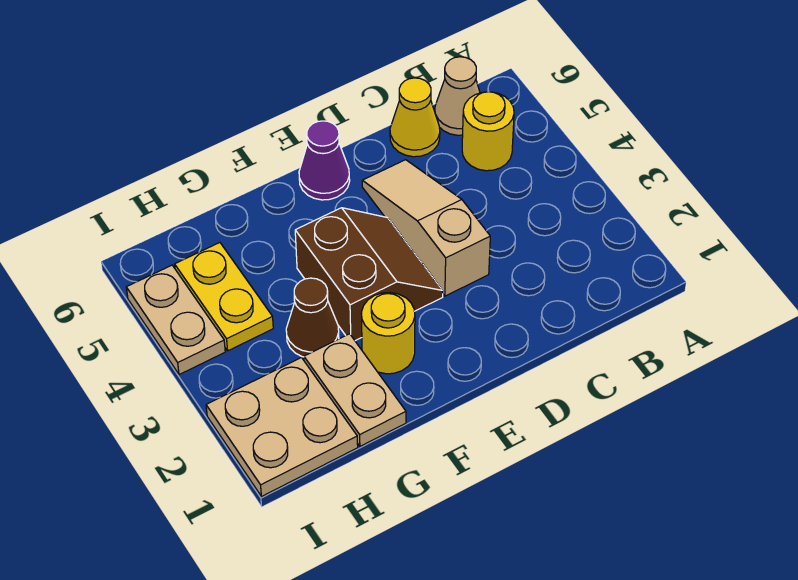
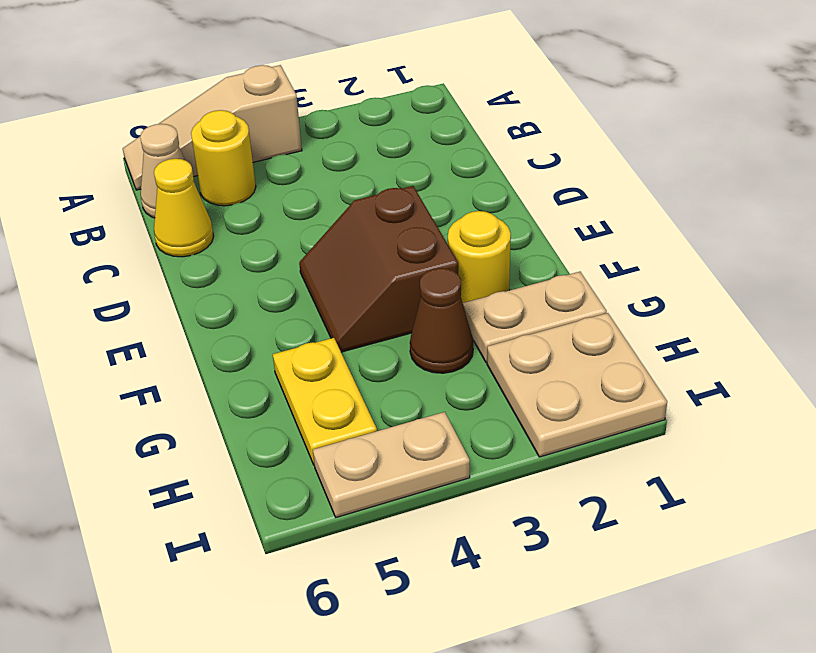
tan slope D3:D5 level 1 top 3 -> tan slope A4:A6 level 1 top 4
brown slope E3:F4 level 1 top F -> brown slope E3:F4 level 1 top 3
purple cone E6 level 1 -> none
yellow plate H4:H5 level 1 -> yellow plate G5:H5 level 1

